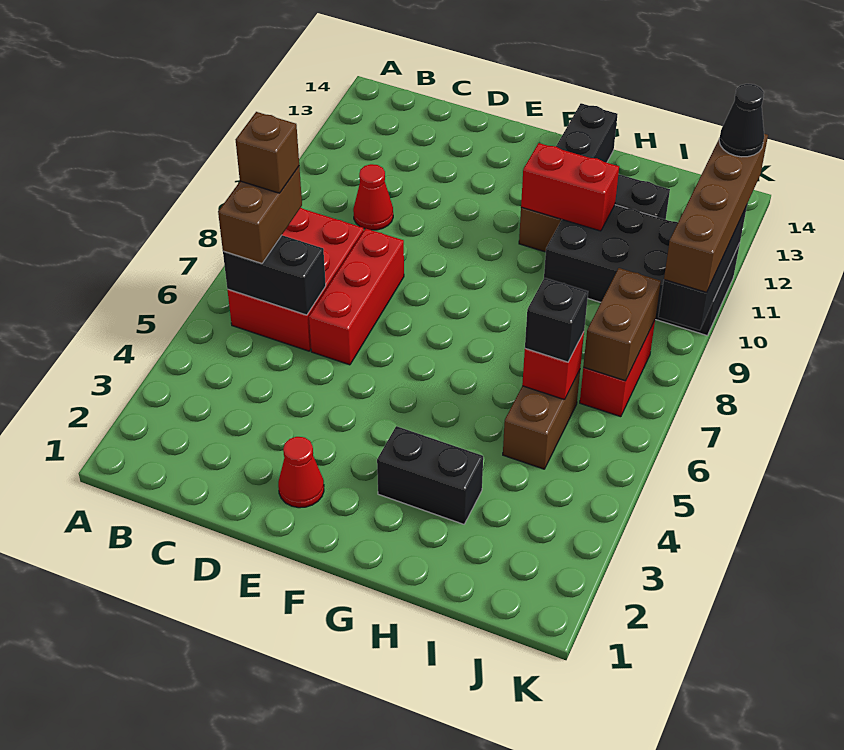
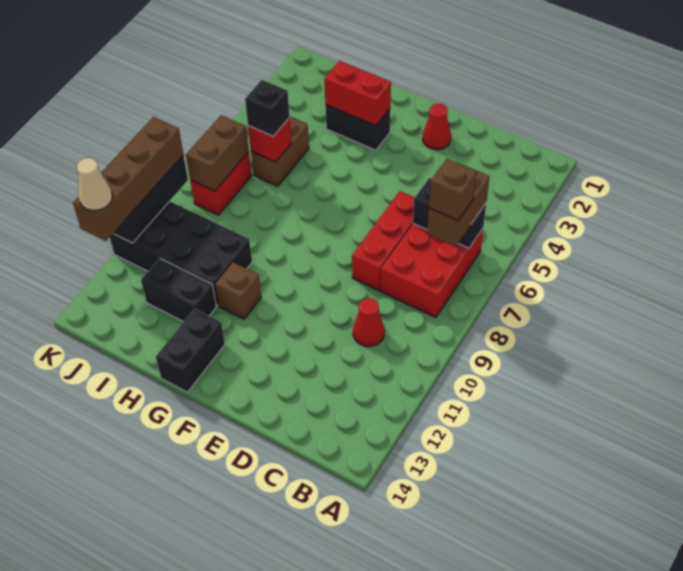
red brick G11:H11 level 2 -> red brick G3:H3 level 2
black cone K12 level 4 -> tan cone K12 level 4

